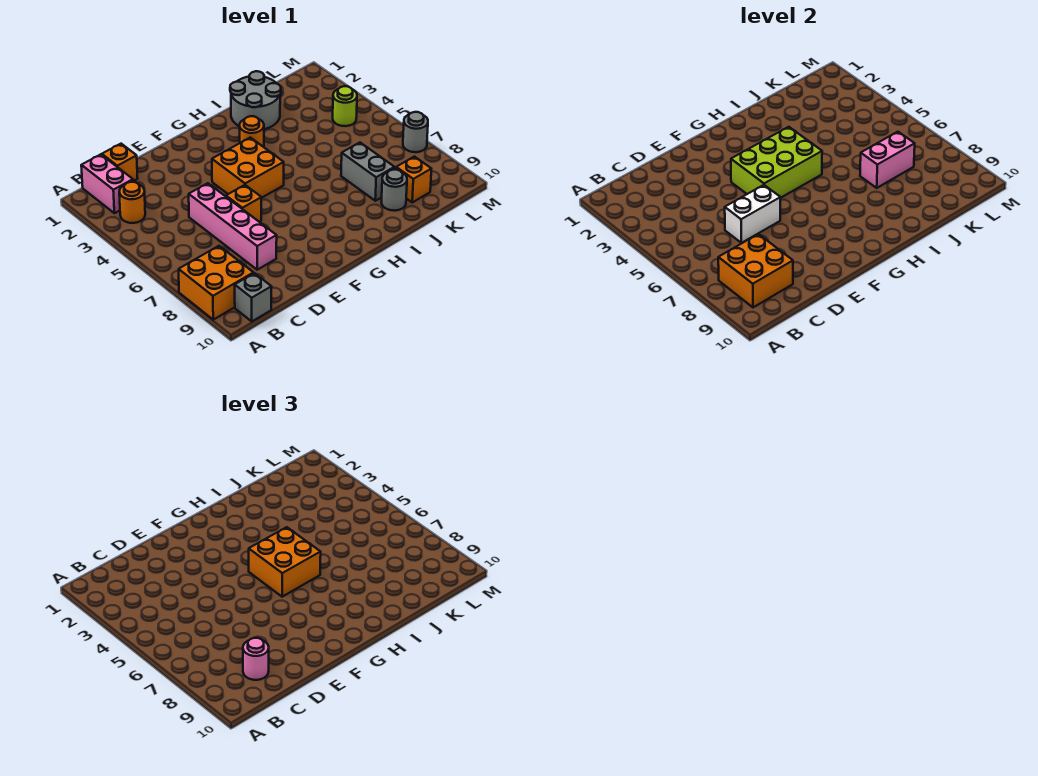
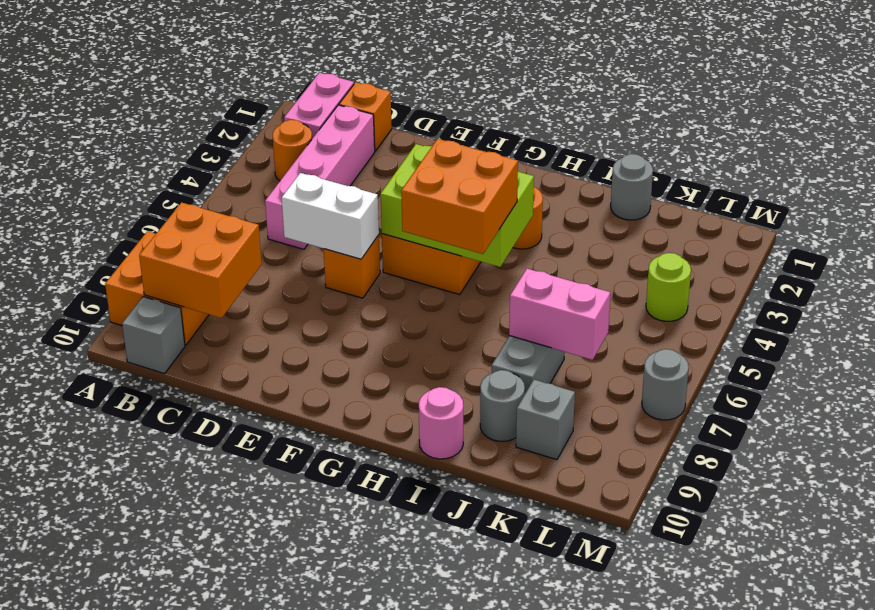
pink round brick C9 level 3 -> pink round brick I10 level 1
pink brick D5:D8 level 1 -> pink brick C2:C5 level 1
grey round brick I1:J2 level 1 -> grey round brick J1 level 1
orange brick K9 level 1 -> grey brick K9 level 1

